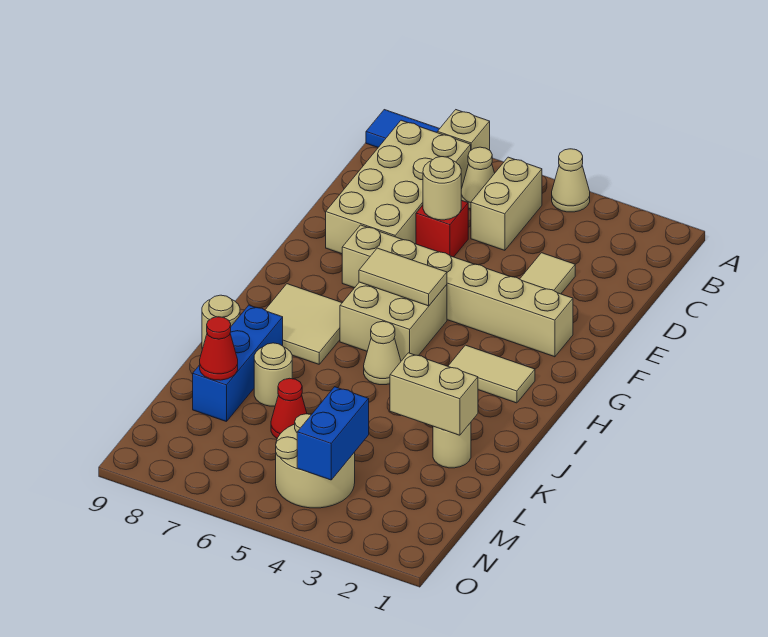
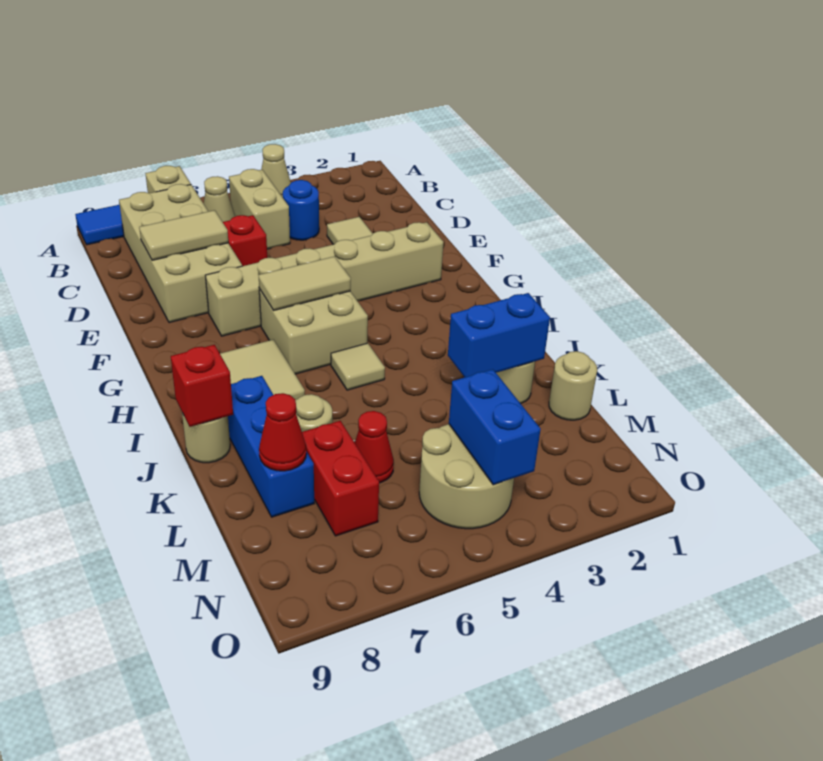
none -> blue round brick C4 level 1
tan round brick D6 level 2 -> tan round brick L1 level 1
tan tile H2:H3 level 1 -> tan tile D7:D8 level 2
tan cone I5 level 1 -> tan tile I5 level 1
none -> red brick J9 level 2
tan brick K2:K3 level 2 -> blue brick K2:K3 level 2
none -> red brick L7:M7 level 1

